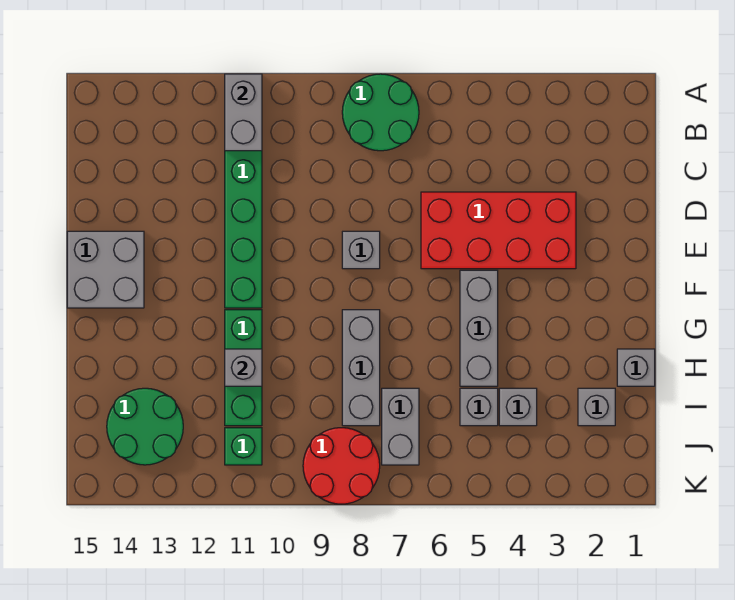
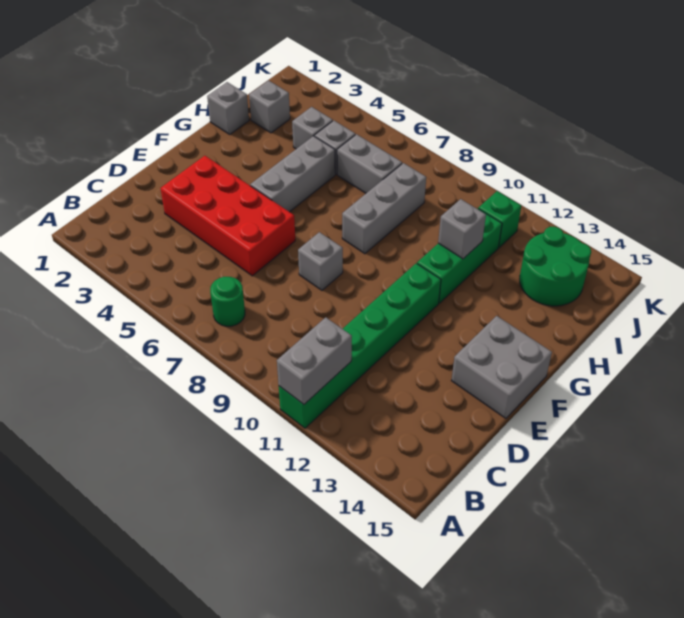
green round brick A7:B8 level 1 -> green round brick B7 level 1
grey brick I7:J7 level 1 -> grey brick I6:I7 level 1
red round brick J8:K9 level 1 -> none

